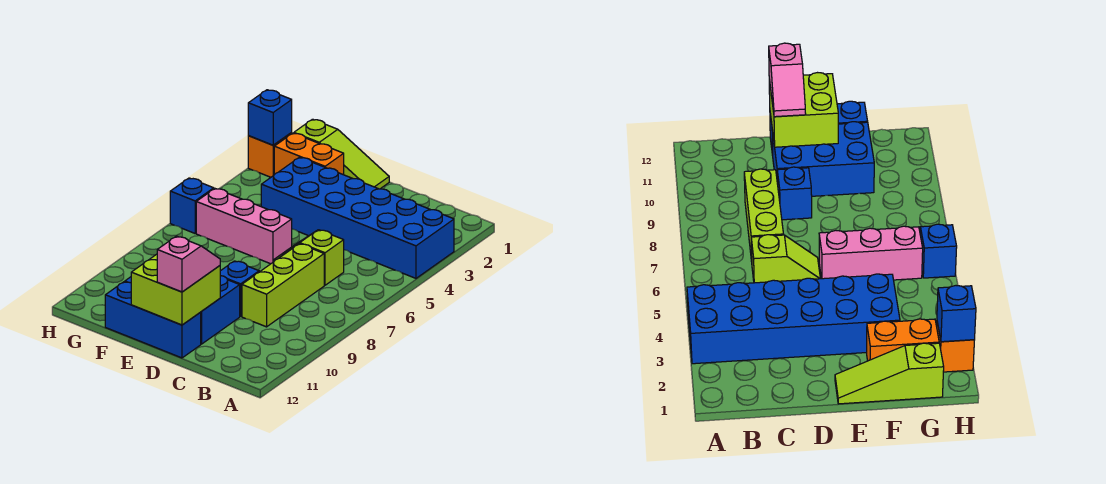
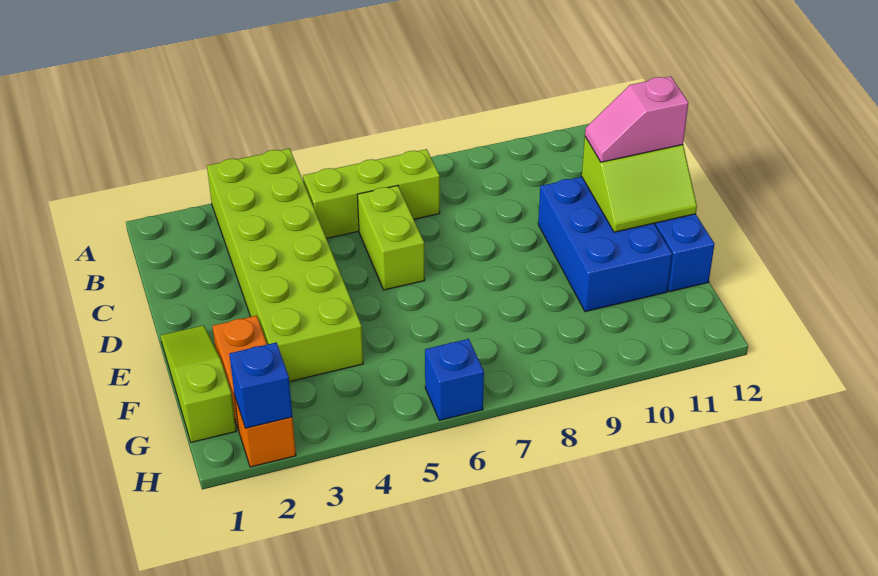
blue brick A3:F4 level 1 -> lime brick A3:F4 level 1
lime slope C6:D6 level 1 top C -> lime brick C6:D6 level 1
lime brick C7:C9 level 1 -> lime brick B5:B7 level 1
blue brick D9 level 1 -> none
lime brick D11:E12 level 2 -> lime slope D11:E12 level 2 top D
pink brick E6:G6 level 1 -> none

